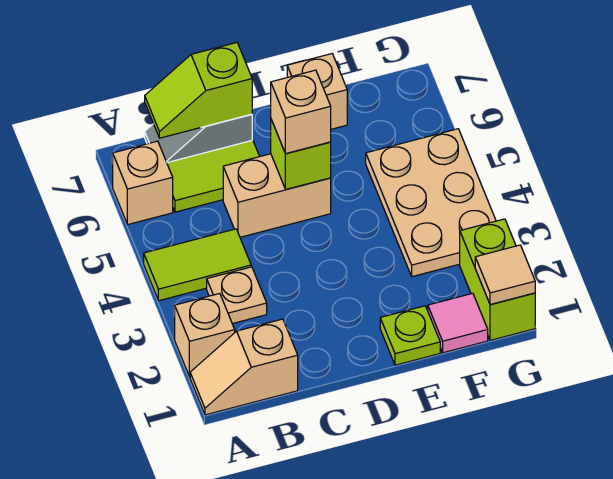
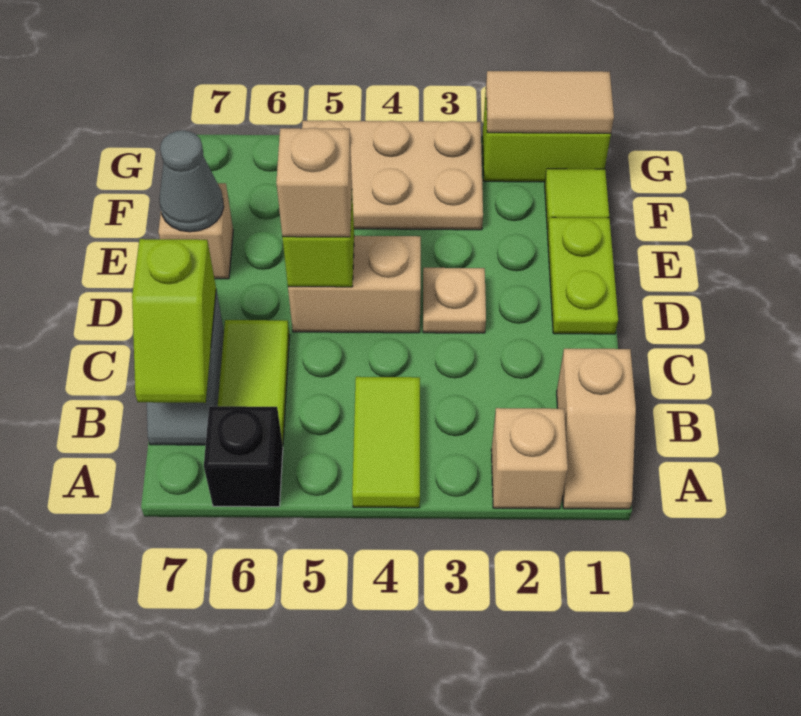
tan brick A6 level 1 -> black brick A6 level 1
tan plate B3 level 1 -> tan plate D3 level 1
tan brick C5:D5 level 1 -> tan brick D4:D5 level 1
lime plate E1 level 1 -> lime plate D1:E1 level 1
none -> grey cone E7 level 2
pink tile F1 level 1 -> lime tile F1 level 1
tan tile G1 level 2 -> tan tile G1:G2 level 2

